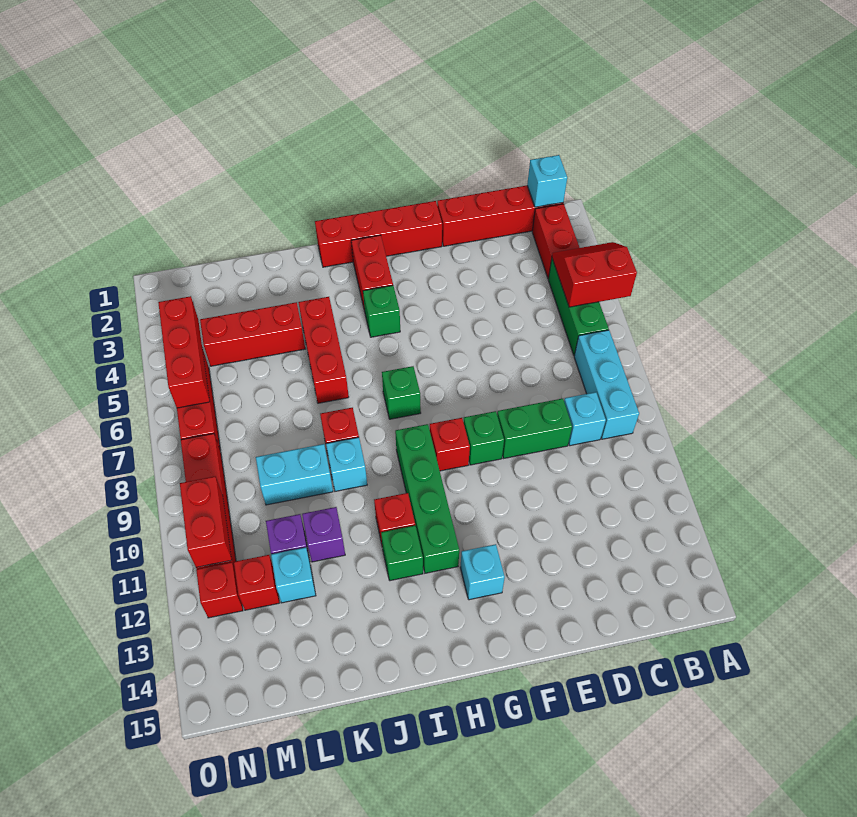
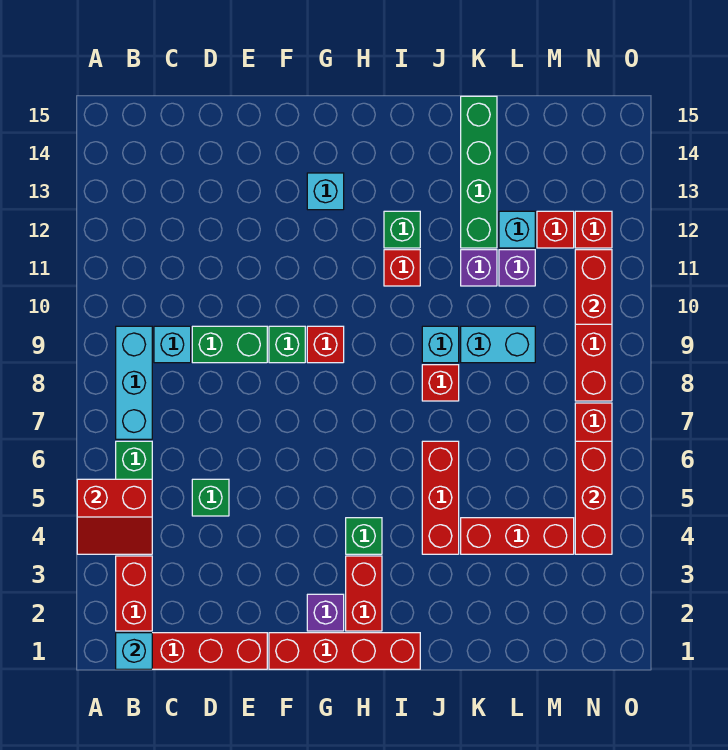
none -> purple brick G2 level 1
green brick H7 level 1 -> green brick D5 level 1
green brick H9:H12 level 1 -> green brick K12:K15 level 1

